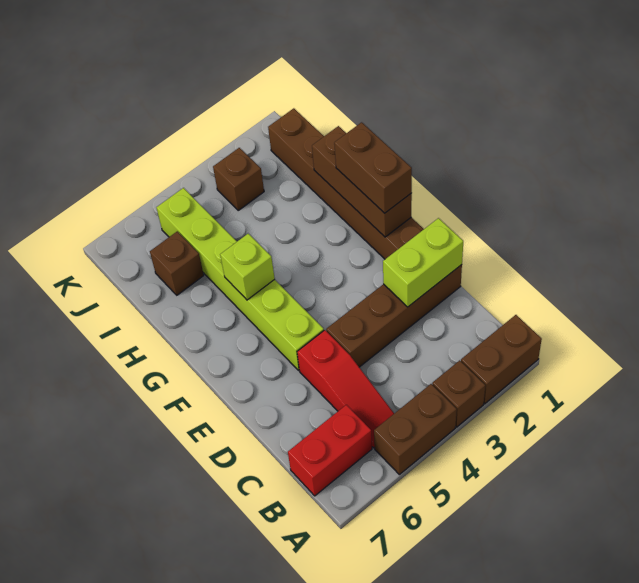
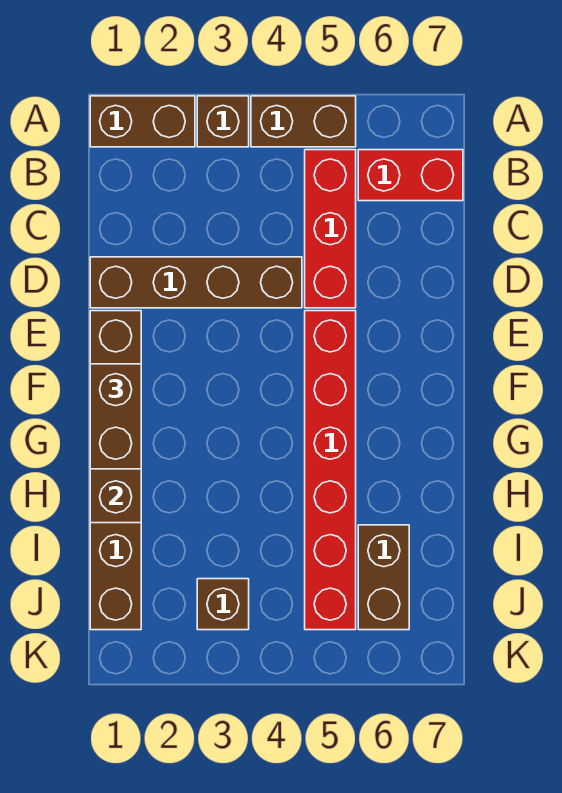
red slope B5:D5 level 1 top D -> red brick B5:D5 level 1
lime brick D1:D2 level 2 -> none
lime brick E5:J5 level 1 -> red brick E5:J5 level 1
lime brick G5 level 2 -> none
brown brick I6 level 1 -> brown brick I6:J6 level 1

